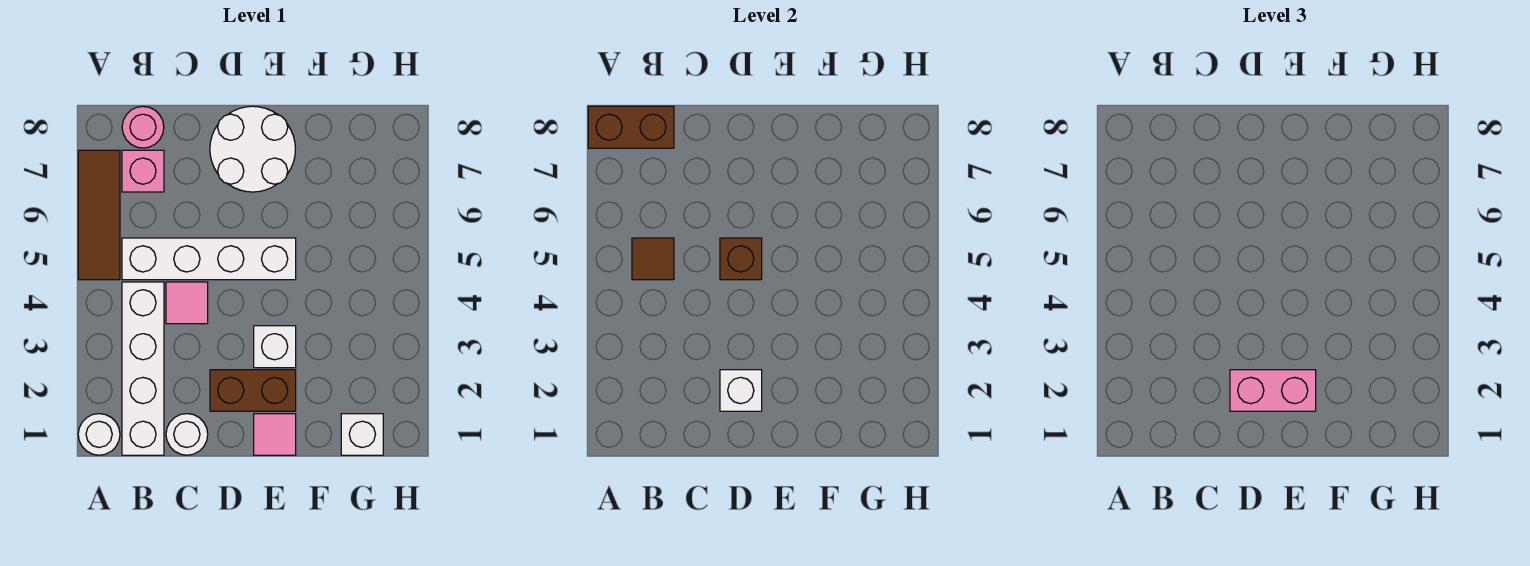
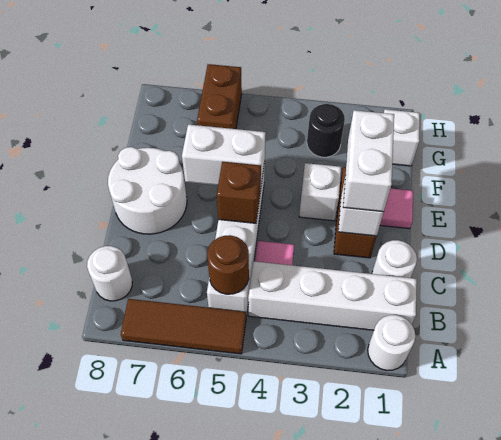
brown brick A8:B8 level 2 -> brown brick G6:H6 level 1
brown tile B5 level 2 -> brown round brick B5 level 2
pink brick B7 level 1 -> none
pink round brick B8 level 1 -> white round brick B8 level 1
pink brick D2:E2 level 3 -> white brick D2:E2 level 3
none -> white brick E5:E6 level 2
none -> black round brick G3 level 1

